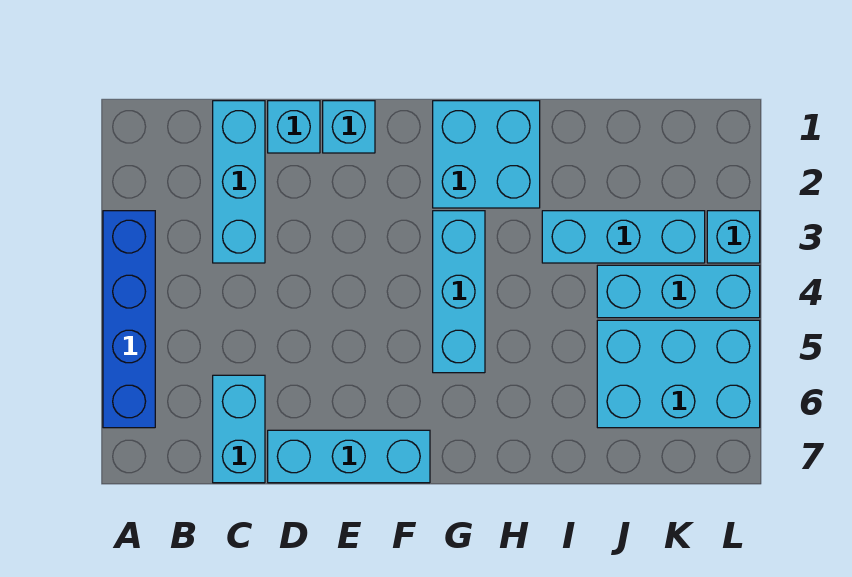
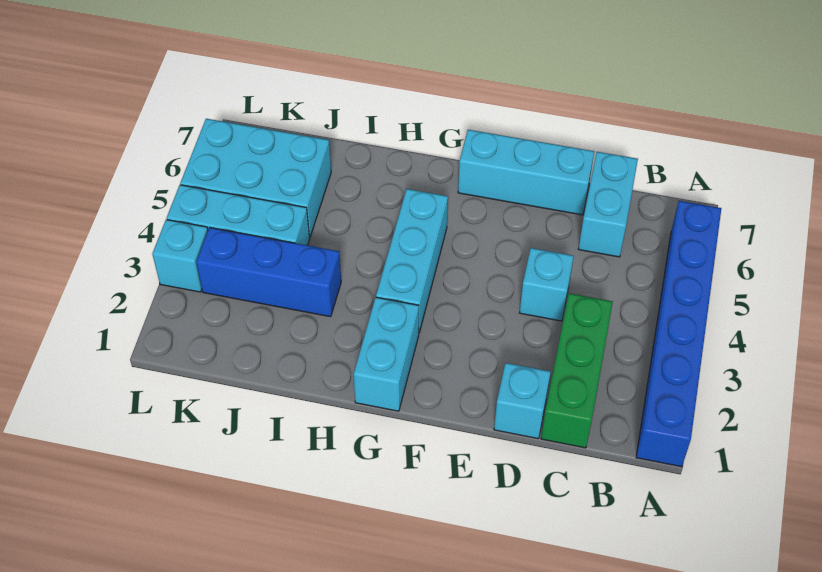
blue brick A3:A6 level 1 -> blue brick A1:A6 level 1
cyan brick C1:C3 level 1 -> green brick C1:C3 level 1
cyan brick E1 level 1 -> cyan brick D4 level 1
cyan brick G1:H2 level 1 -> cyan brick G1:G2 level 1
cyan brick I3:K3 level 1 -> blue brick I3:K3 level 1

